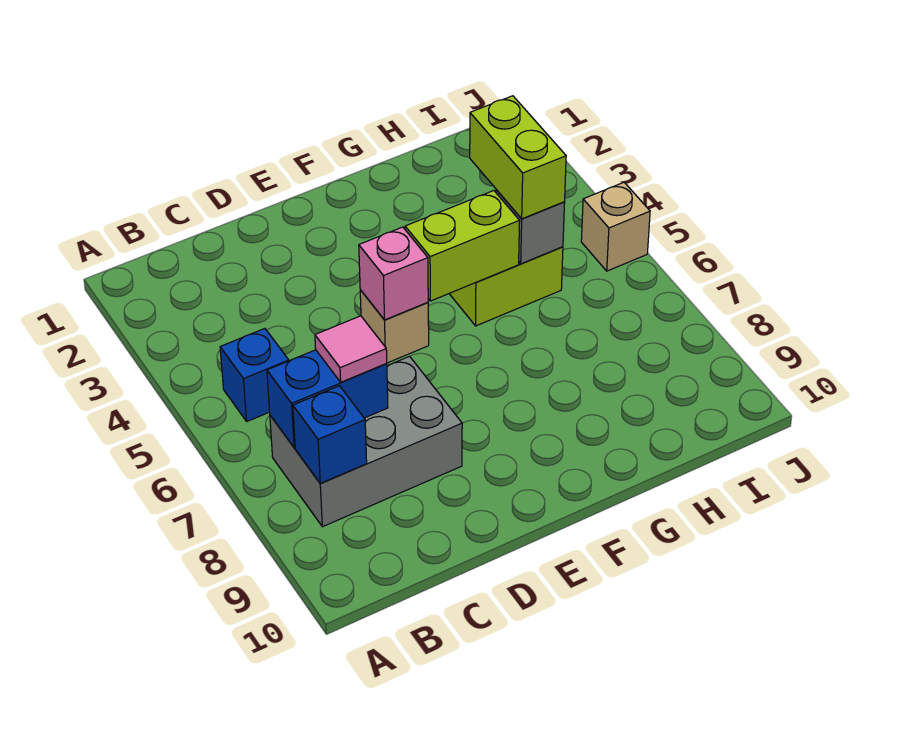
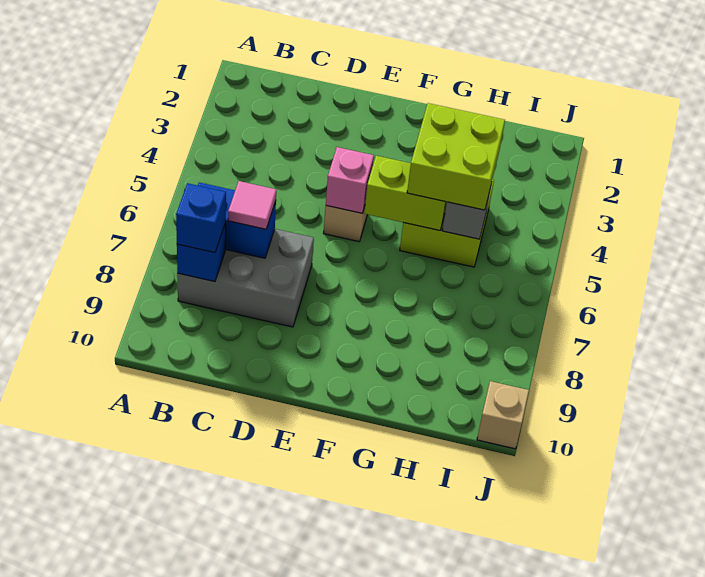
blue brick B5 level 1 -> blue brick B8 level 3
lime brick H4:H5 level 3 -> lime brick G4:H5 level 3
tan brick J5 level 1 -> tan brick J10 level 1

